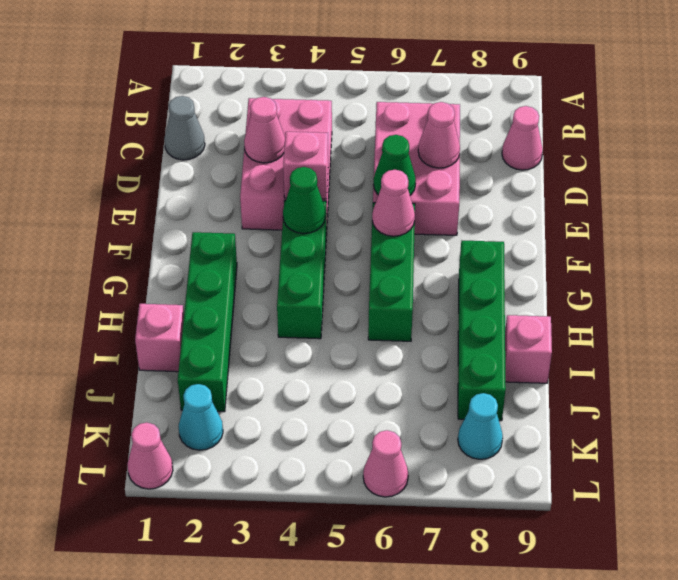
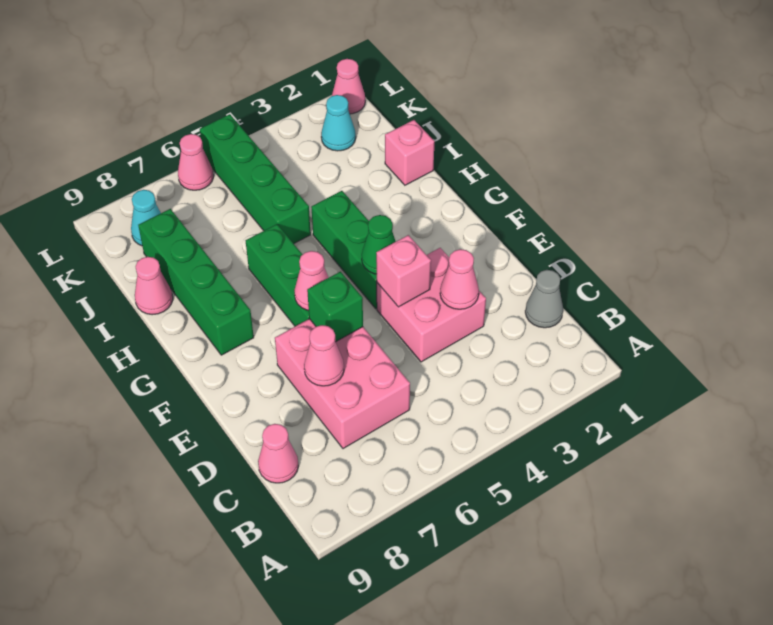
pink brick C3:E4 level 1 -> pink brick D3:E4 level 1
green cone E6 level 2 -> green brick E6 level 2
green brick G2:J2 level 1 -> green brick I5:L5 level 1
pink brick I9 level 1 -> pink cone I9 level 1

